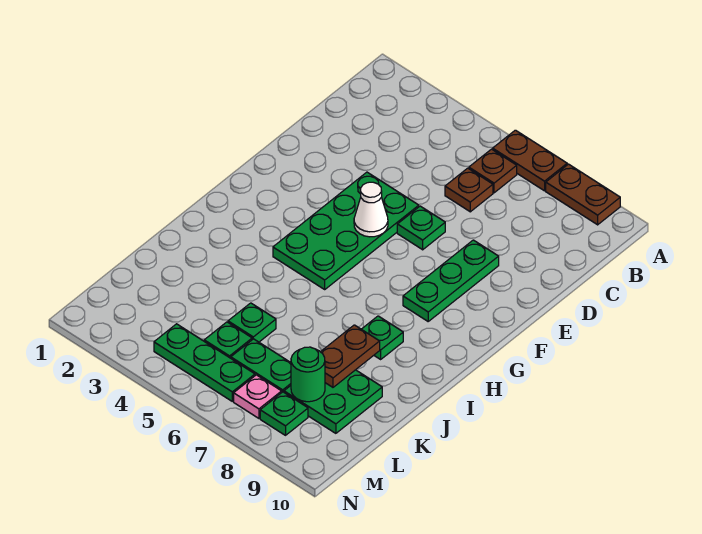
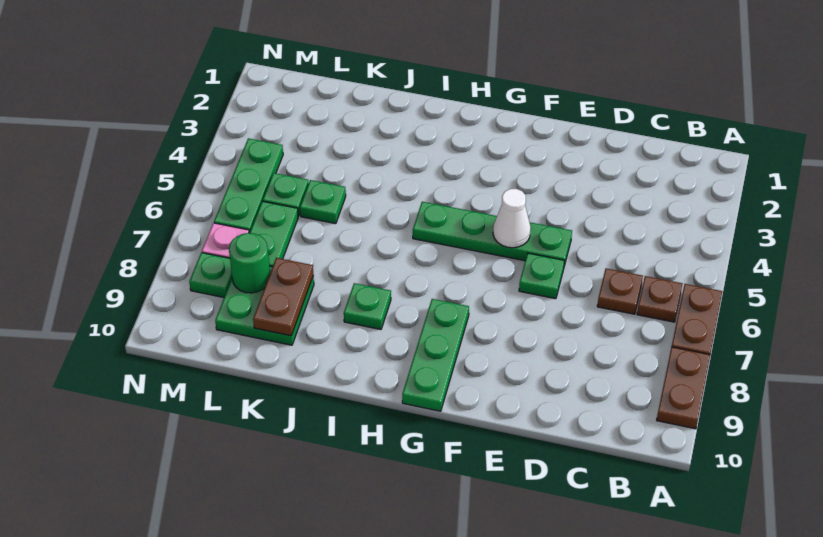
green plate E4:H5 level 1 -> green plate E5:H5 level 1
green plate E8:G8 level 1 -> green plate G8:G10 level 1
brown plate J8:K8 level 2 -> brown plate K8:K9 level 2

